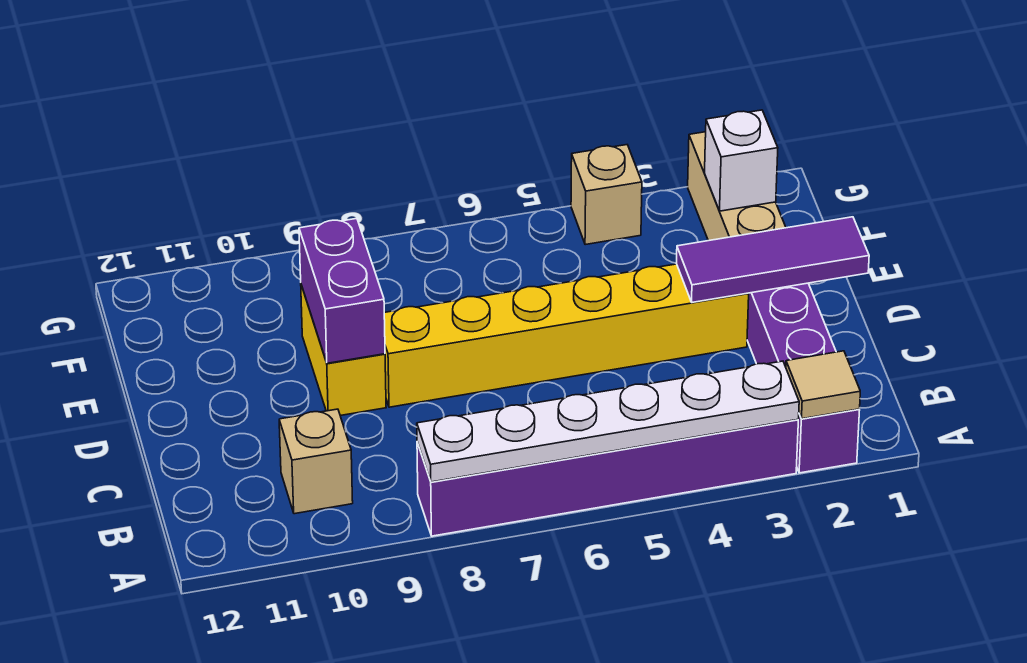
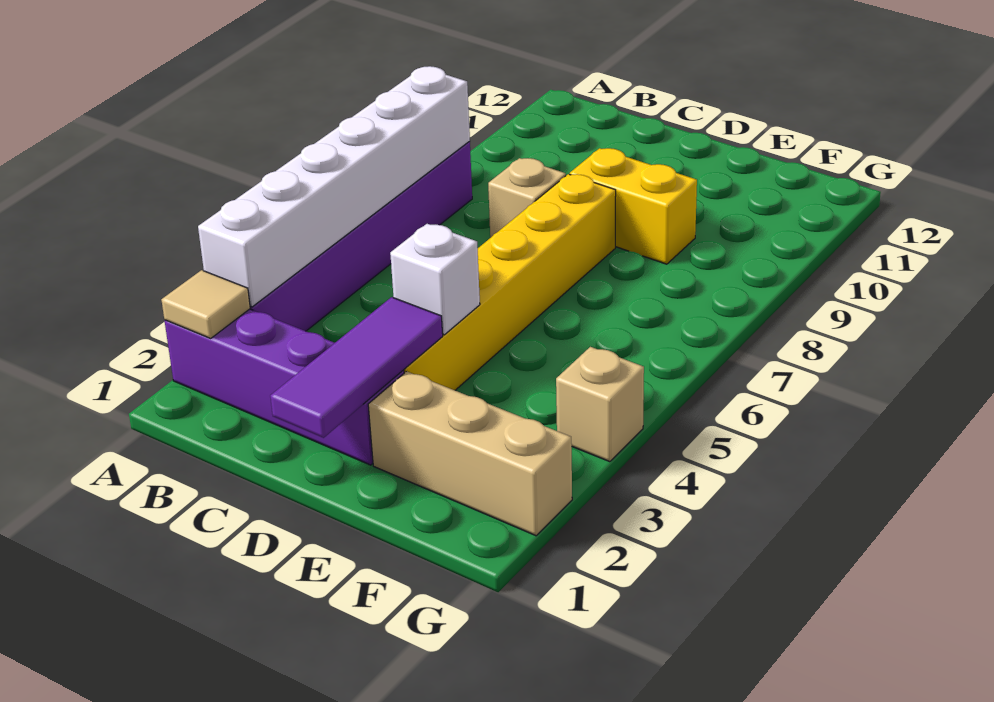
white plate A3:A8 level 2 -> white brick A3:A8 level 2
tan brick B10 level 1 -> tan brick C8 level 1
purple brick D9:E9 level 2 -> none
white brick F2 level 2 -> white brick D4 level 2

